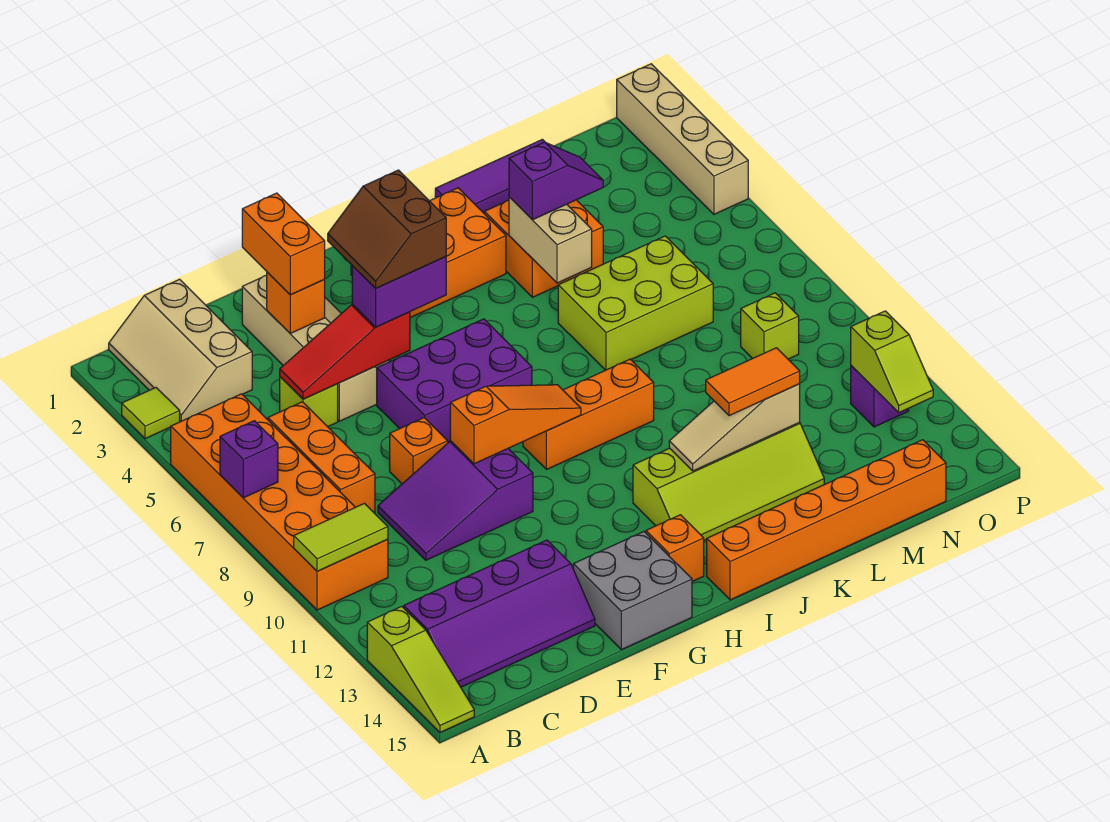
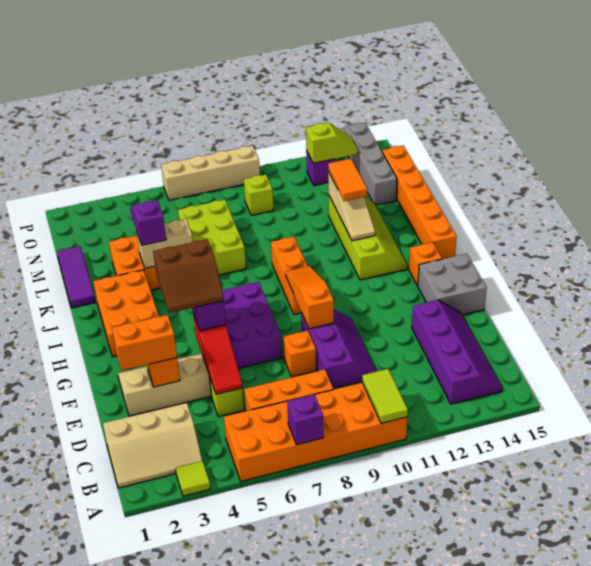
lime slope A13:A15 level 1 top 13 -> none
purple slope D9:F10 level 1 top F -> purple slope D9:F10 level 1 top 9
none -> grey brick M14:P14 level 1
tan brick P1:P4 level 1 -> tan brick P6:P9 level 1

